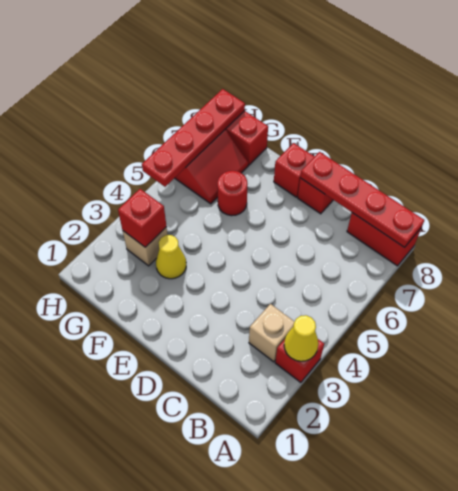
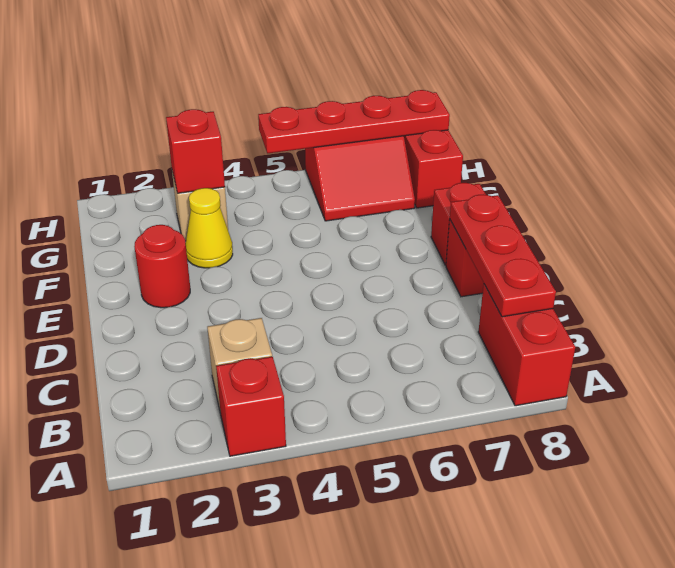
yellow cone A3 level 2 -> none
red plate A8:D8 level 2 -> red plate B8:D8 level 2
red round brick F6 level 1 -> red round brick E2 level 1

